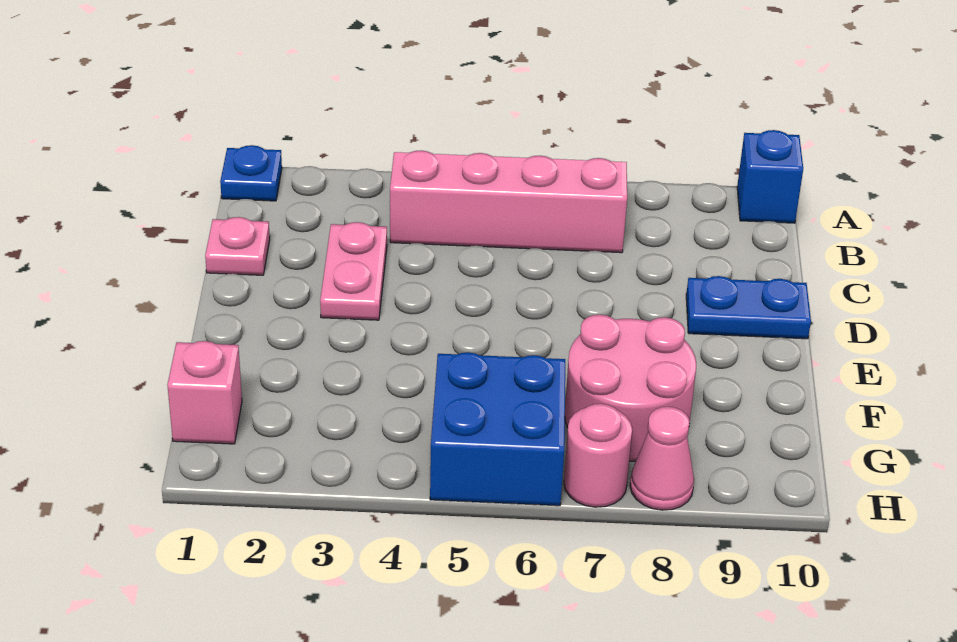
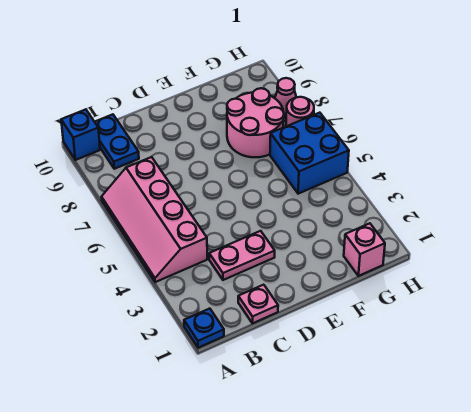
blue plate D9:D10 level 1 -> blue plate B9:B10 level 1

